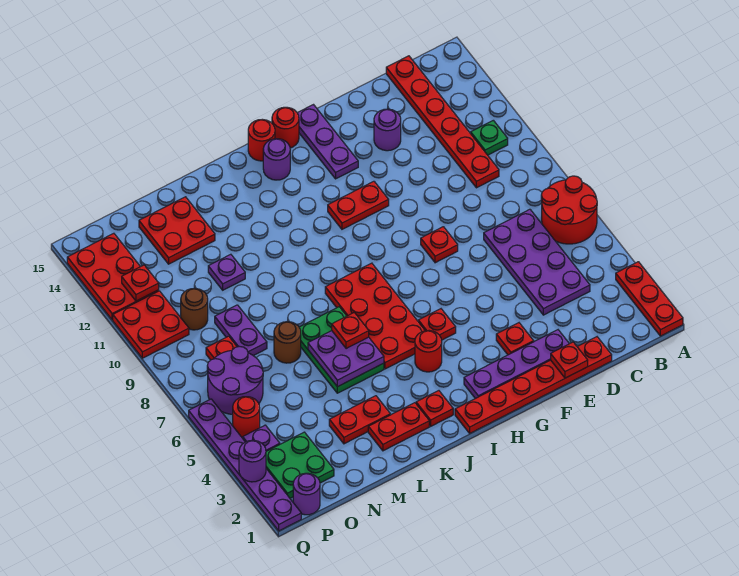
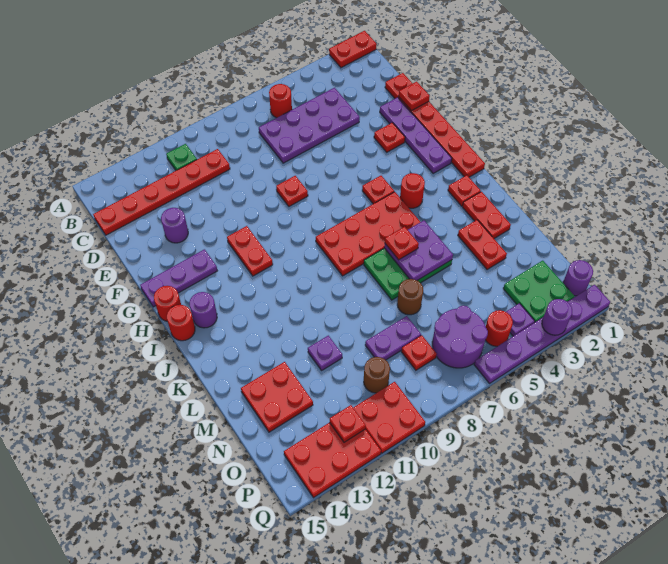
red plate A1:A3 level 1 -> red plate A1:A2 level 1
red round brick A6:B7 level 1 -> red round brick B6 level 1

